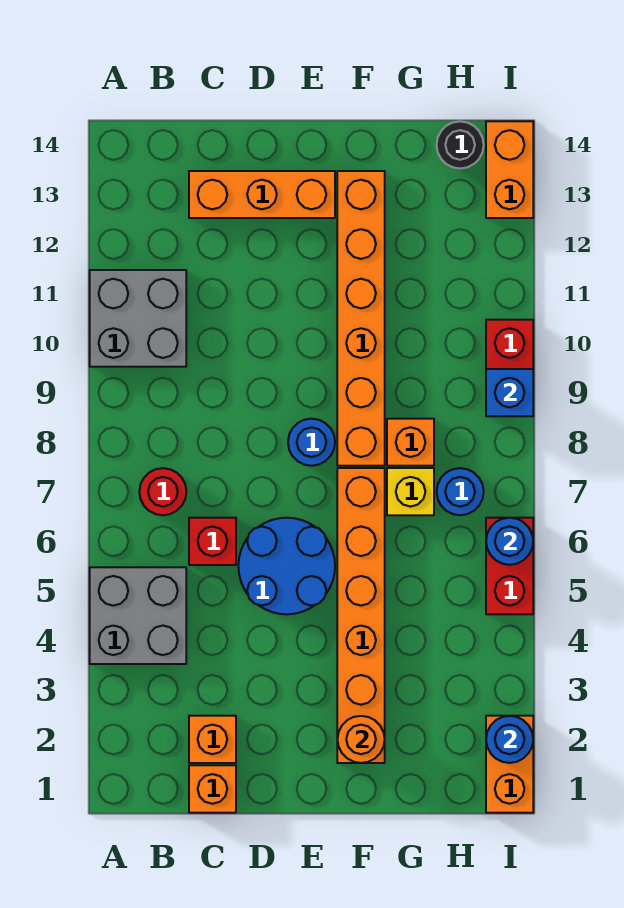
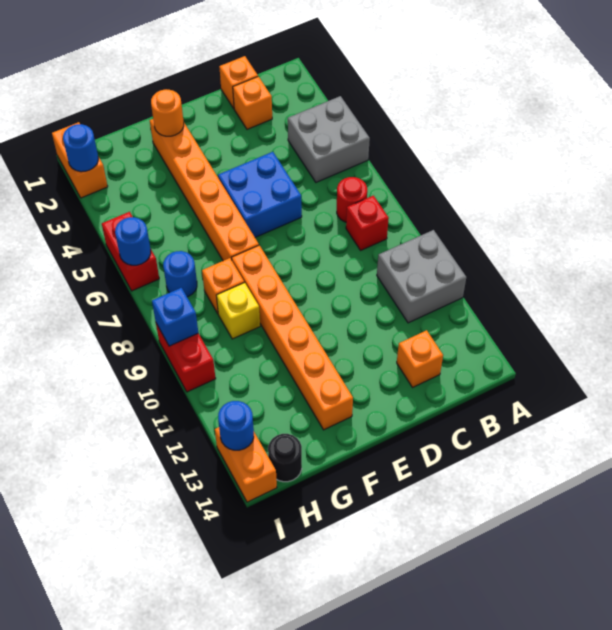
red brick C6 level 1 -> red brick B8 level 1
orange brick C13:E13 level 1 -> orange brick C13 level 1
blue round brick D5:E6 level 1 -> blue brick D5:E6 level 1
blue round brick E8 level 1 -> blue round brick I13 level 2
yellow brick G7 level 1 -> yellow brick G9 level 1

